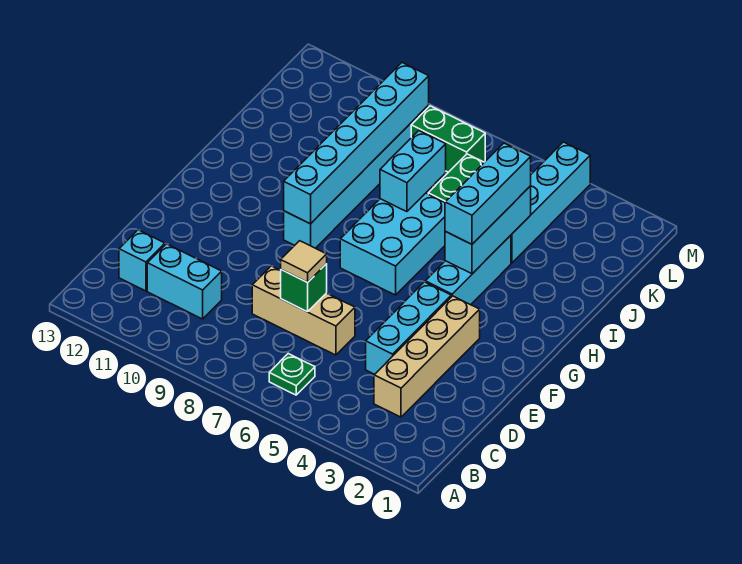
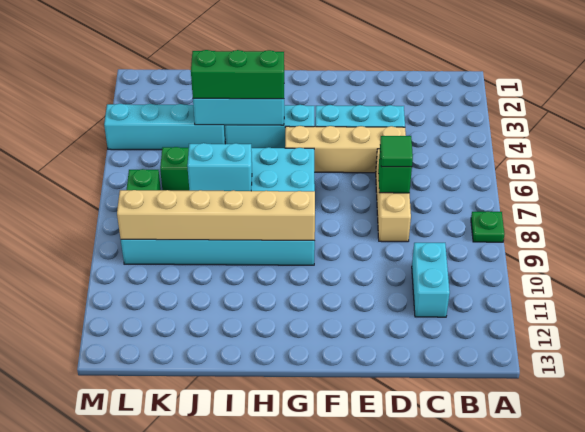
green plate B6 level 1 -> green plate A8 level 1
tan brick C3:F3 level 1 -> tan brick D5:G5 level 1
cyan brick C12 level 1 -> none
tan tile D7 level 3 -> green tile D7 level 3
cyan brick G9:L9 level 2 -> tan brick G9:L9 level 2
cyan brick H4:J4 level 3 -> green brick H4:J4 level 3

